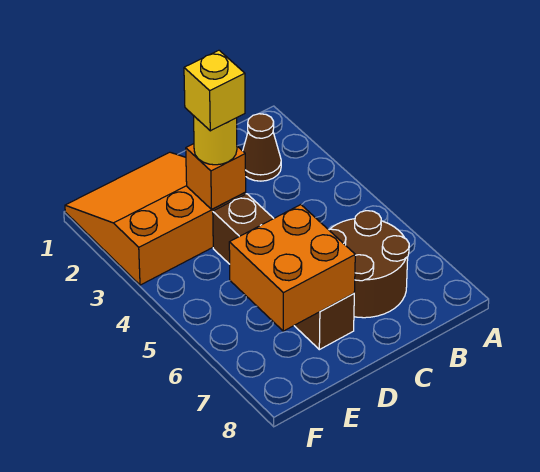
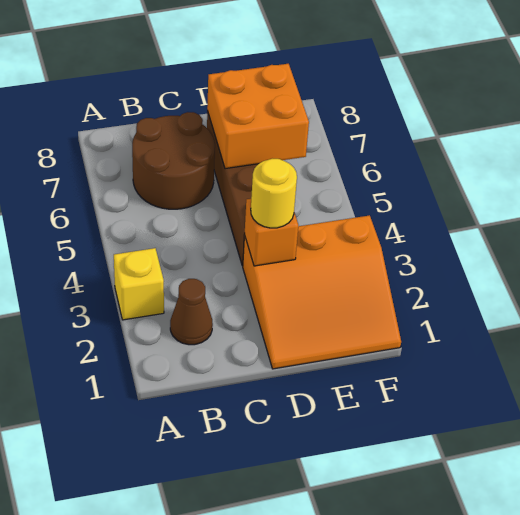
yellow brick D3 level 4 -> yellow brick A3 level 1

